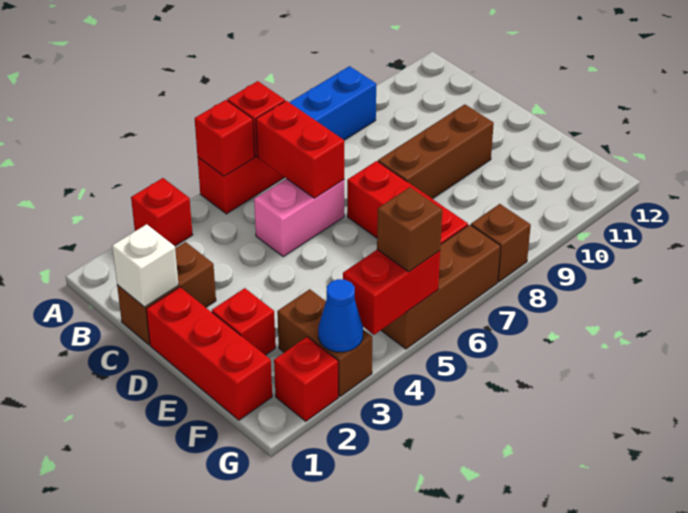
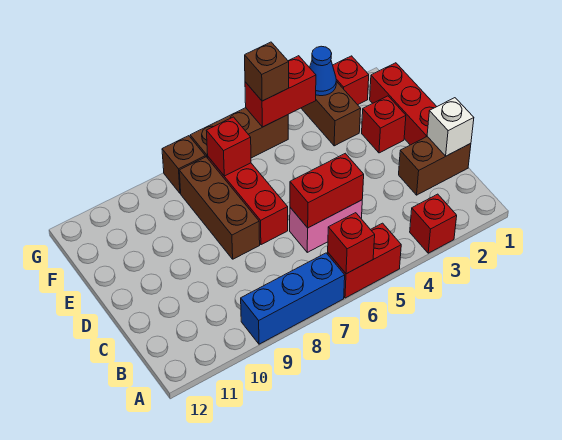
red brick A5 level 2 -> red brick F7 level 2
red brick B6:C6 level 2 -> red brick C5:C6 level 2
brown brick D8:D10 level 1 -> brown brick D8:F8 level 1

